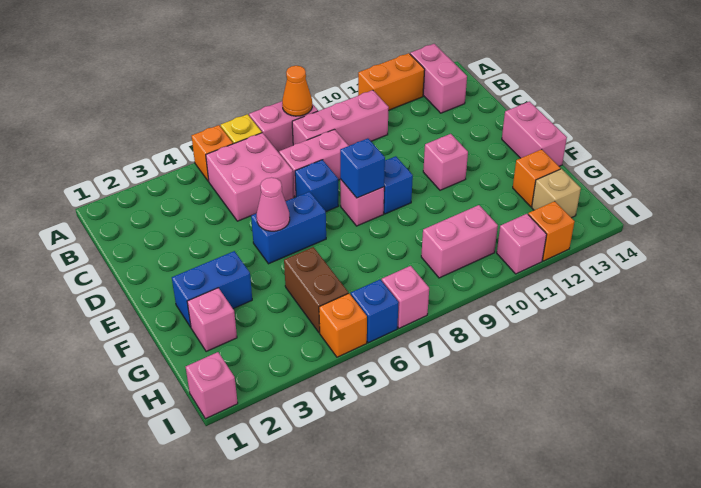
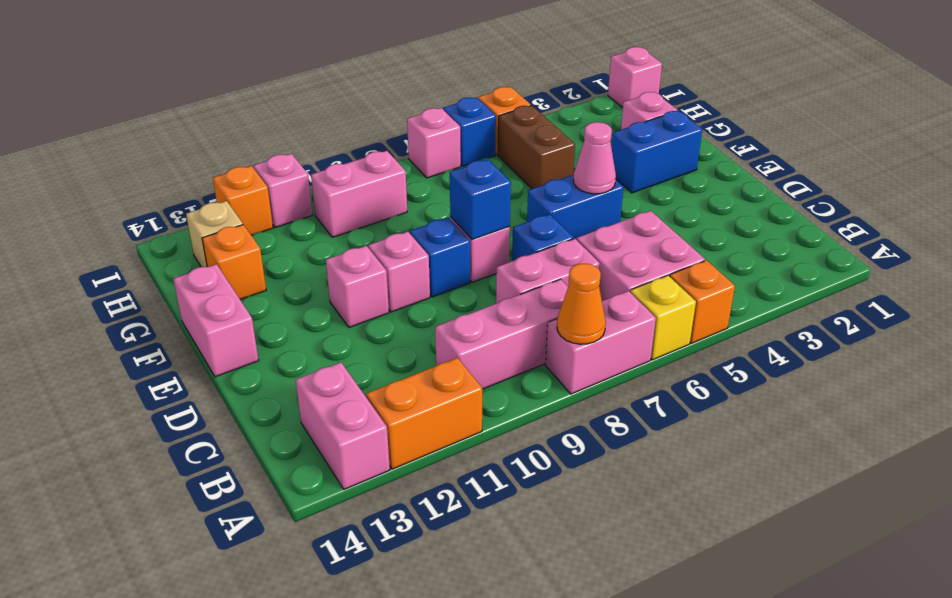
none -> pink brick E10 level 1

